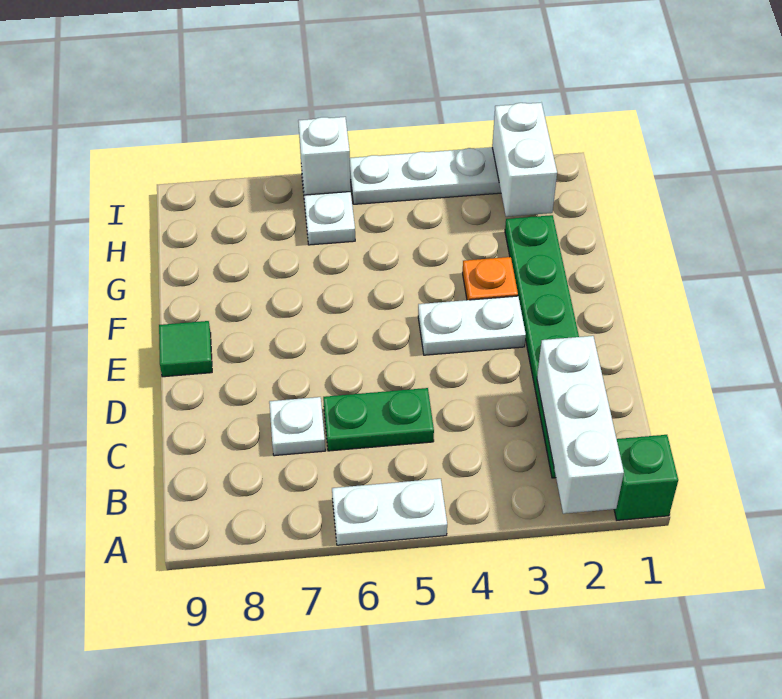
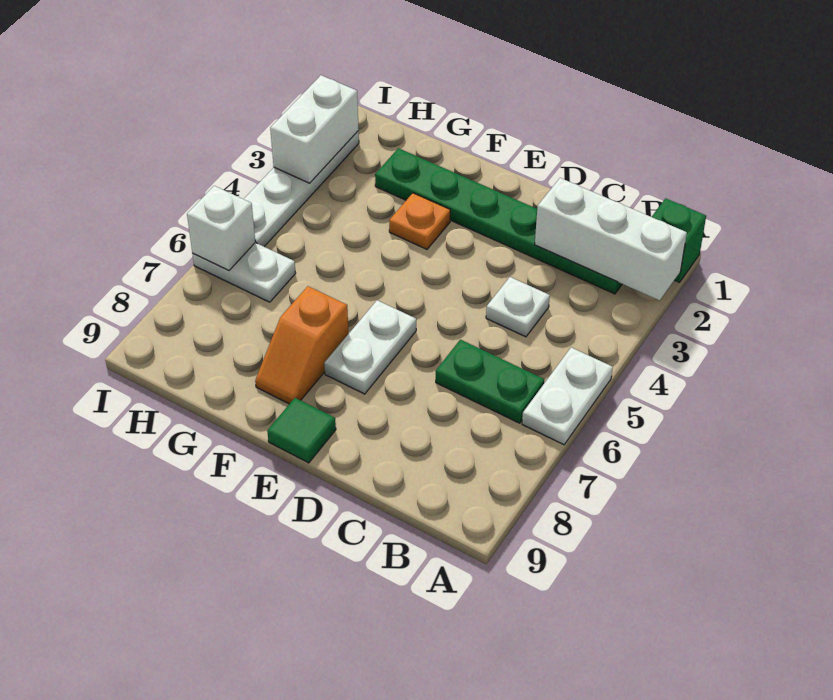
green plate C5:C6 level 1 -> green plate B6:C6 level 1
white plate C7 level 1 -> white plate C4 level 1
white plate E3:E4 level 1 -> white plate E6:E7 level 1
none -> orange slope F7:F8 level 1 top 7
white brick H2:I2 level 2 -> white brick I2:I3 level 2

